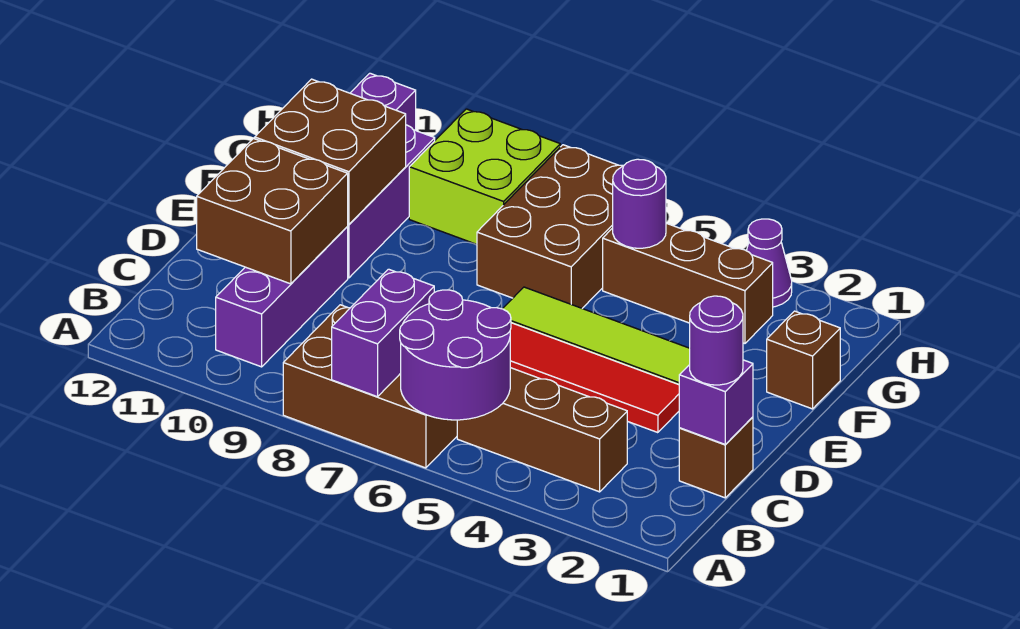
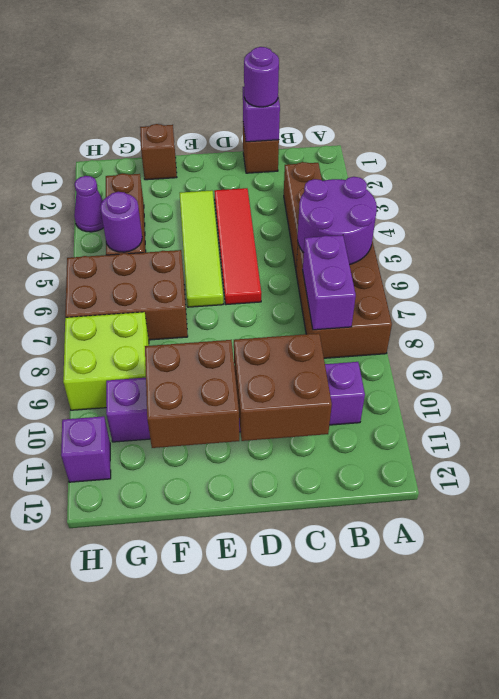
purple brick A7:B7 level 2 -> purple brick B7:B8 level 2

